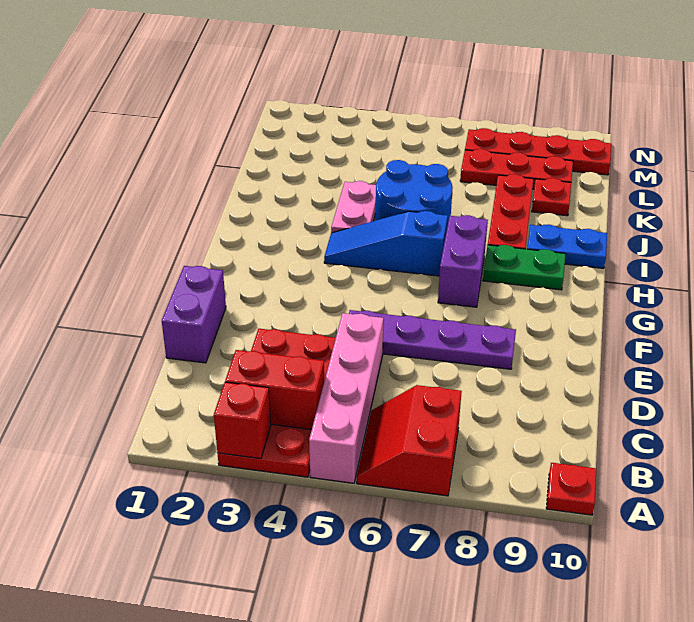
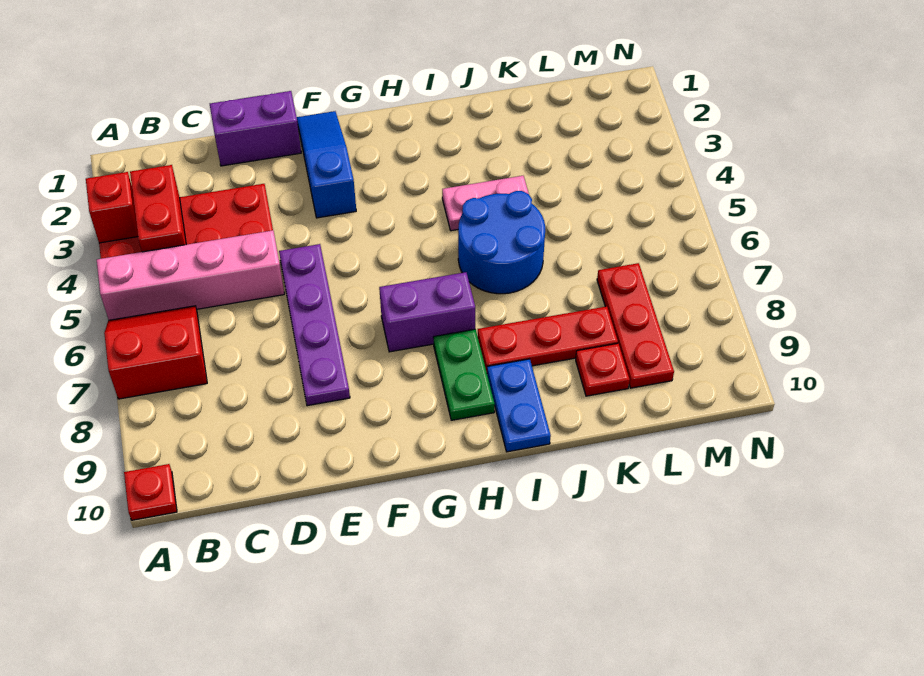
blue slope H4:H6 level 1 top 6 -> blue slope F1:F3 level 1 top 3
red plate M7:M10 level 1 -> none

